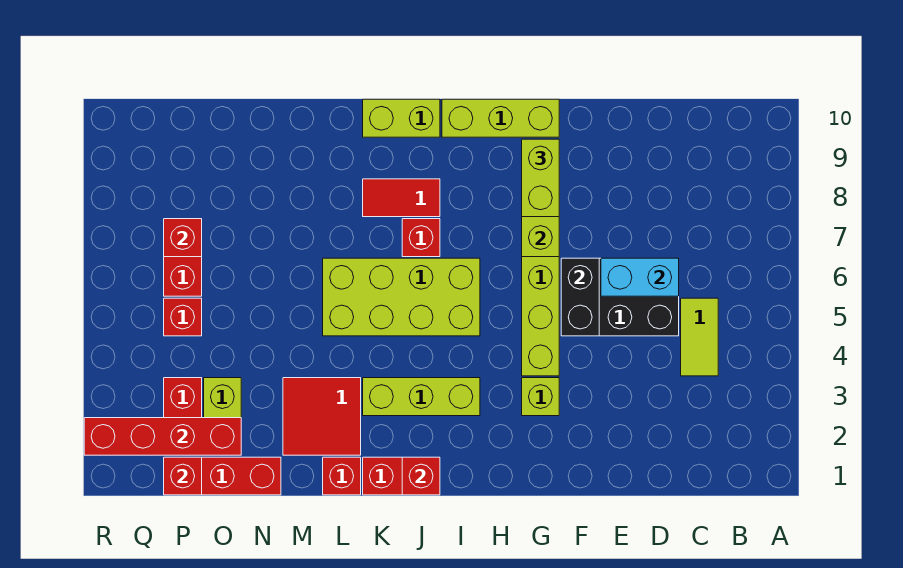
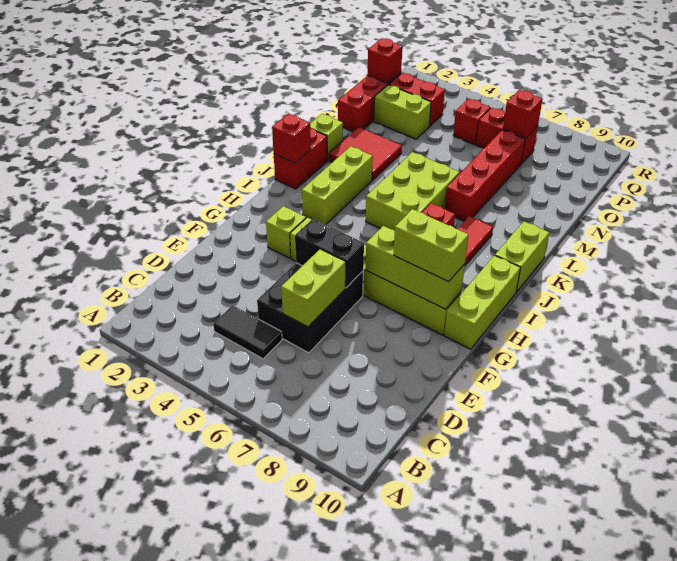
lime tile C4:C5 level 1 -> black tile C4:C5 level 1
cyan brick D6:E6 level 2 -> lime brick D6:E6 level 2
lime brick I5:L6 level 1 -> lime brick J5:L6 level 1
red brick L1 level 1 -> lime brick L1 level 1
red brick O2:R2 level 2 -> red brick L7:O7 level 1

